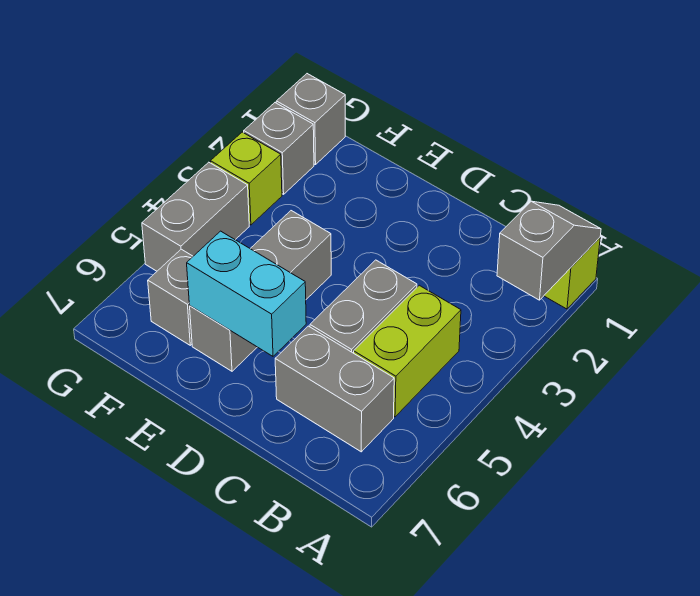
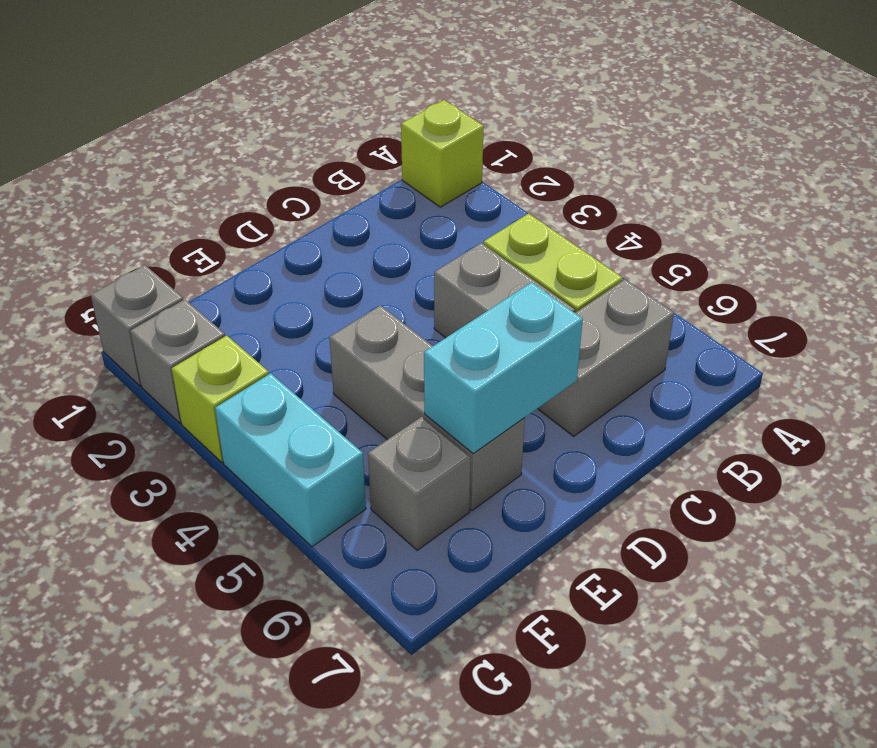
grey slope A1:A2 level 2 top 2 -> none
grey brick G4:G5 level 1 -> cyan brick G4:G5 level 1

